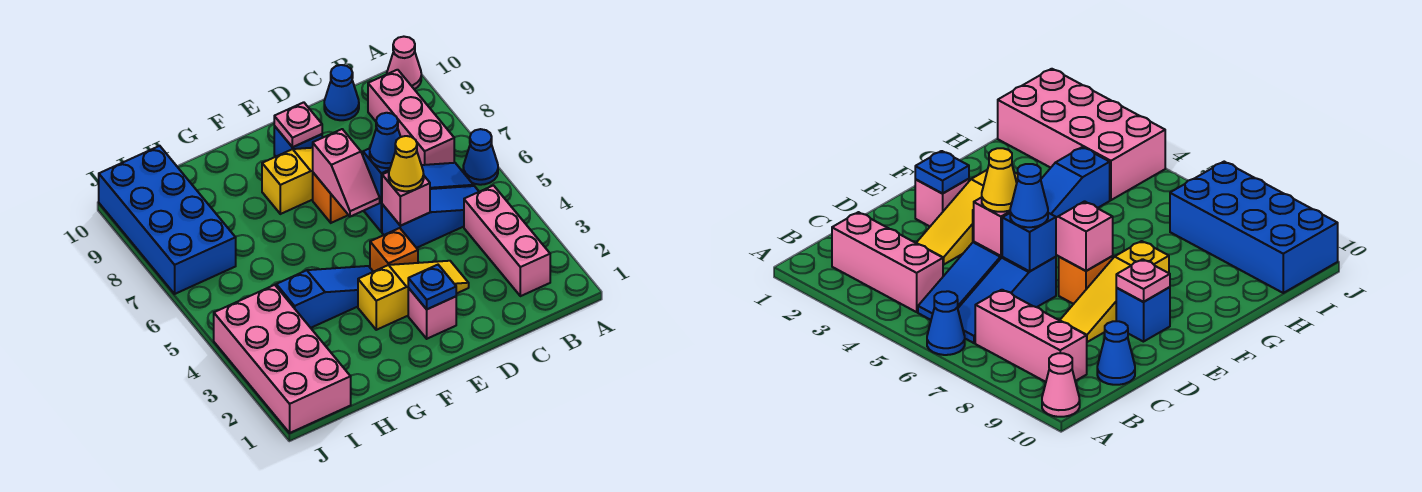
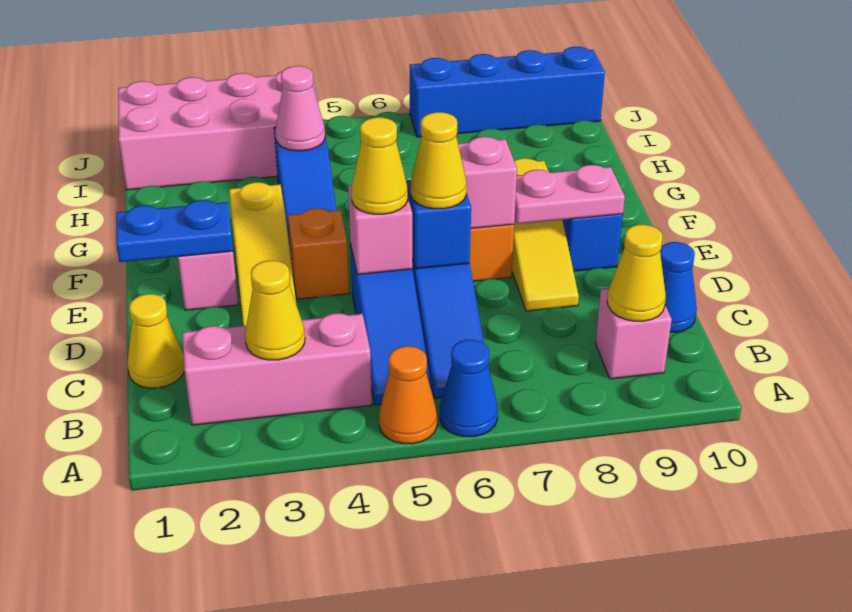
none -> orange cone A5 level 1
pink cone A10 level 1 -> pink cone H4 level 2
none -> yellow cone B3 level 2
pink brick B7:B9 level 1 -> pink brick B9 level 1
none -> yellow cone B9 level 2
none -> yellow cone C1 level 1
blue cone D6 level 3 -> yellow cone D6 level 3
blue plate E2 level 2 -> blue plate E1:E2 level 2
pink plate E9 level 2 -> pink plate E8:E9 level 2
blue brick I7:J10 level 1 -> blue brick J7:J10 level 1

